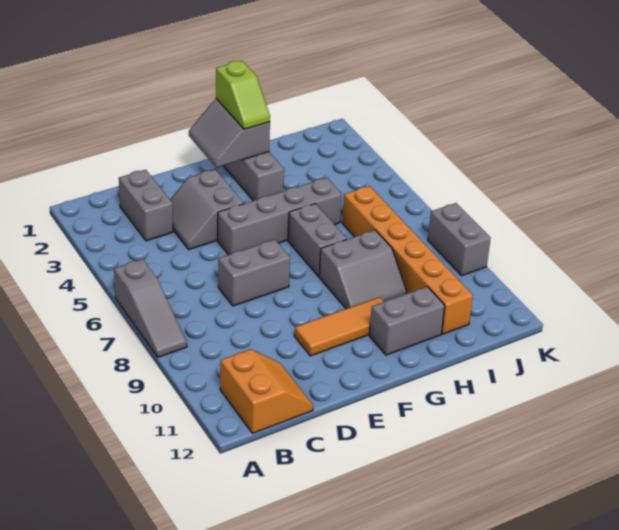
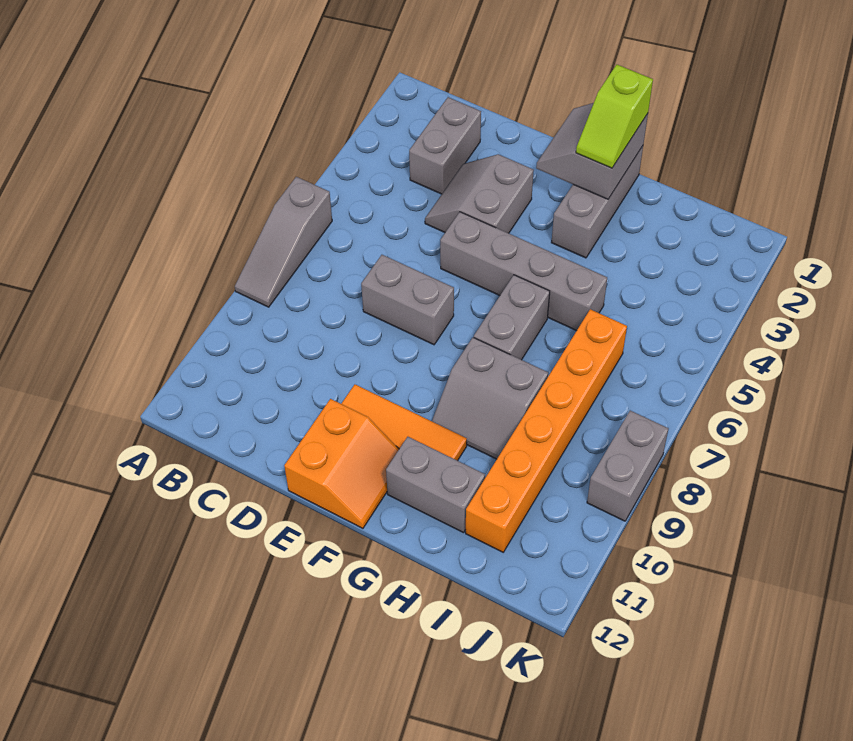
orange slope B11:C12 level 1 top B -> orange slope E11:F12 level 1 top E

